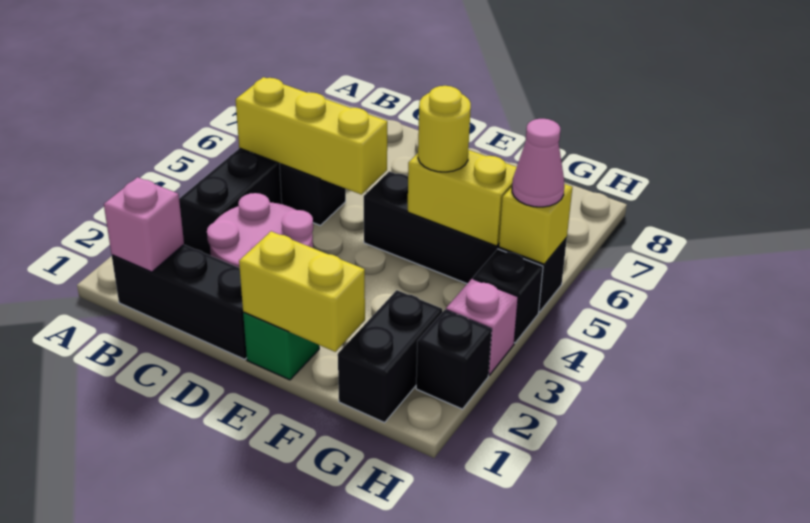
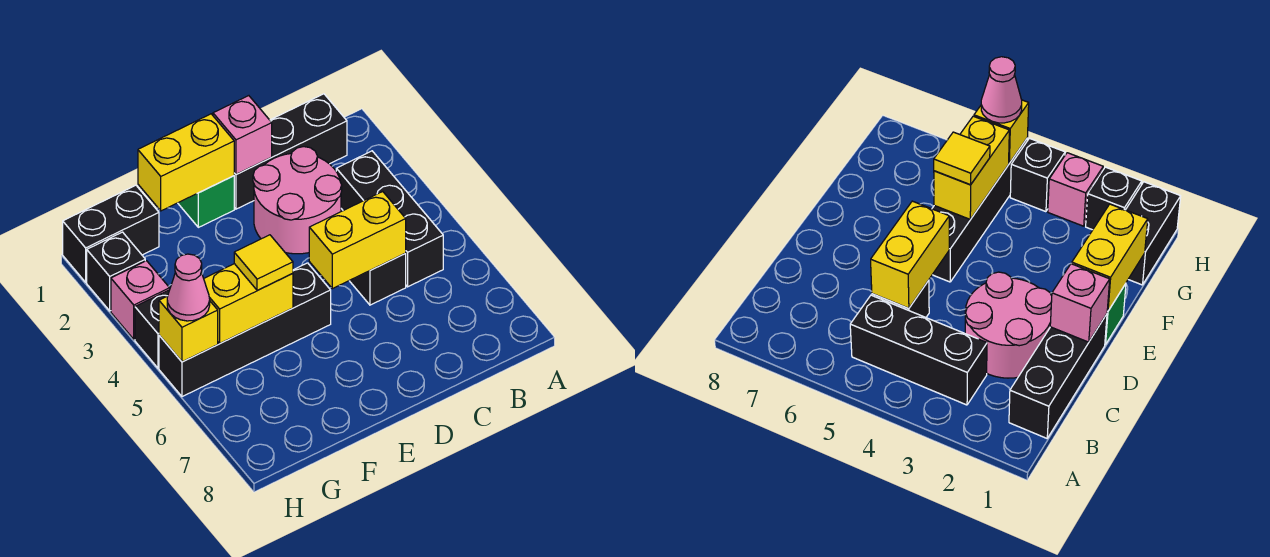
pink brick B1 level 2 -> pink brick D1 level 2
yellow brick B5:D5 level 2 -> yellow brick C5:D5 level 2
yellow round brick F5 level 3 -> yellow tile F5 level 3
black brick G1:G2 level 1 -> black brick G1:H1 level 1

